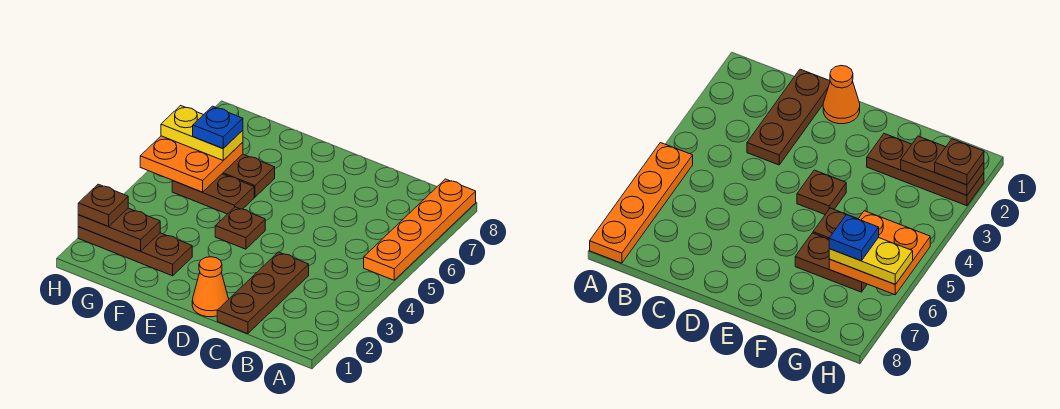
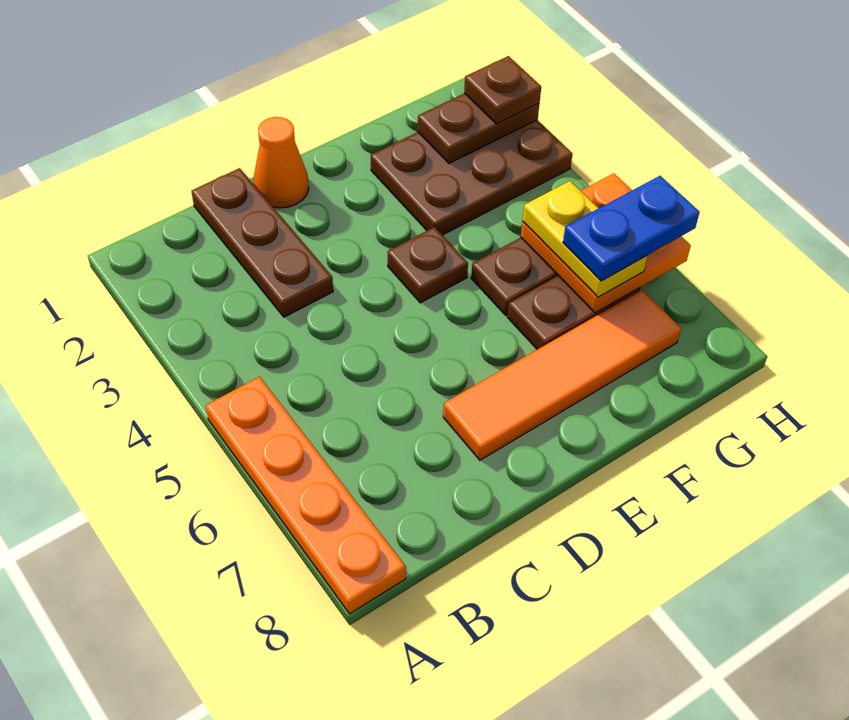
none -> orange tile D7:G7 level 1
brown plate F2:H2 level 1 -> brown plate F2:H3 level 1
yellow plate G6:H6 level 3 -> yellow plate G5:G6 level 3
blue plate G6 level 4 -> blue plate G6:H6 level 4

